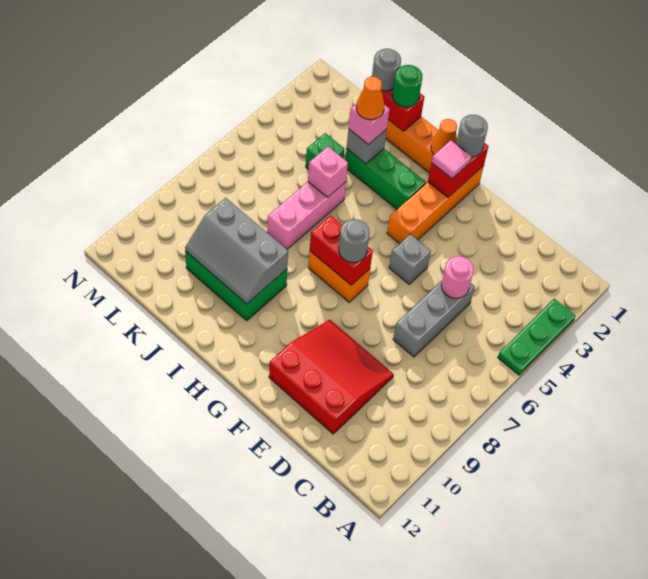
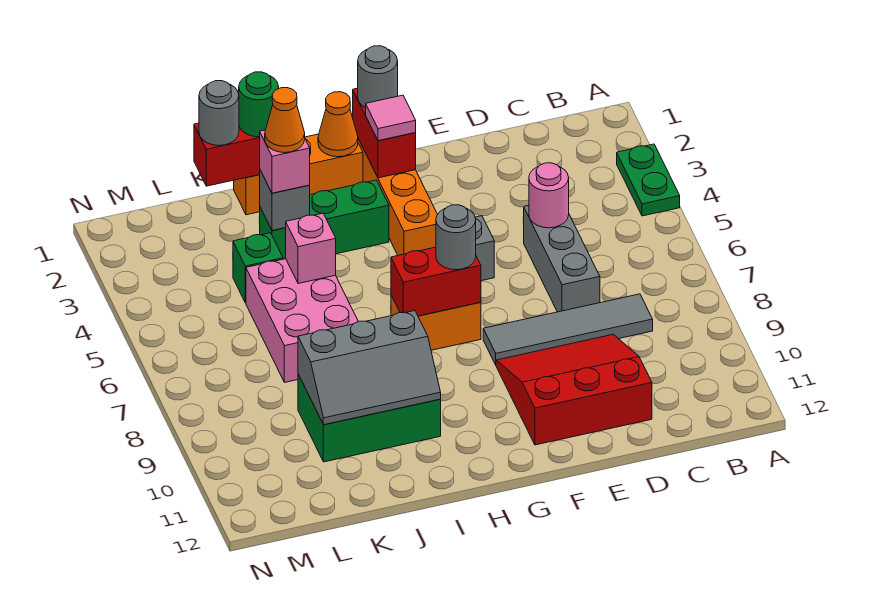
green plate A3:A5 level 1 -> green plate A3:A4 level 1
none -> grey tile C8:F8 level 1
pink brick J5:J7 level 1 -> pink brick J5:K7 level 1

